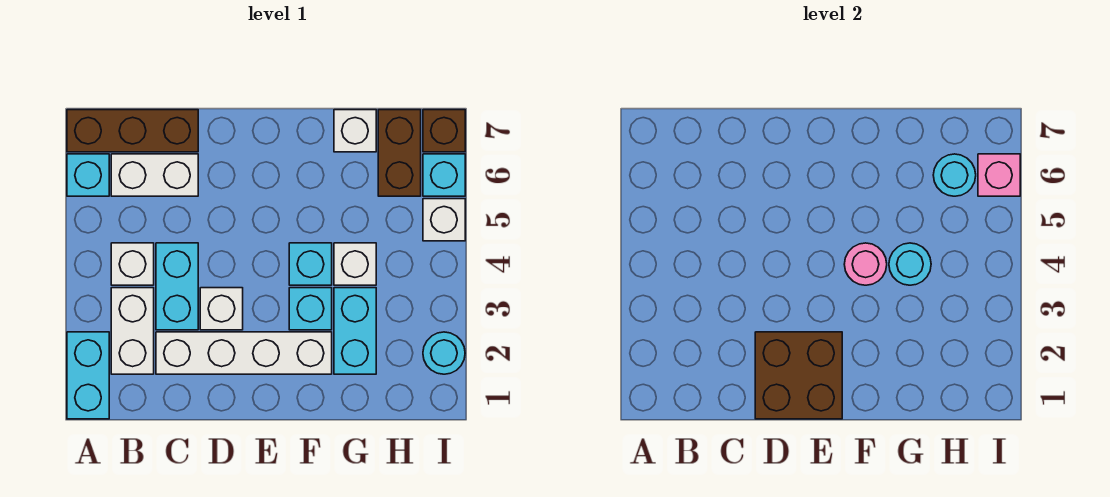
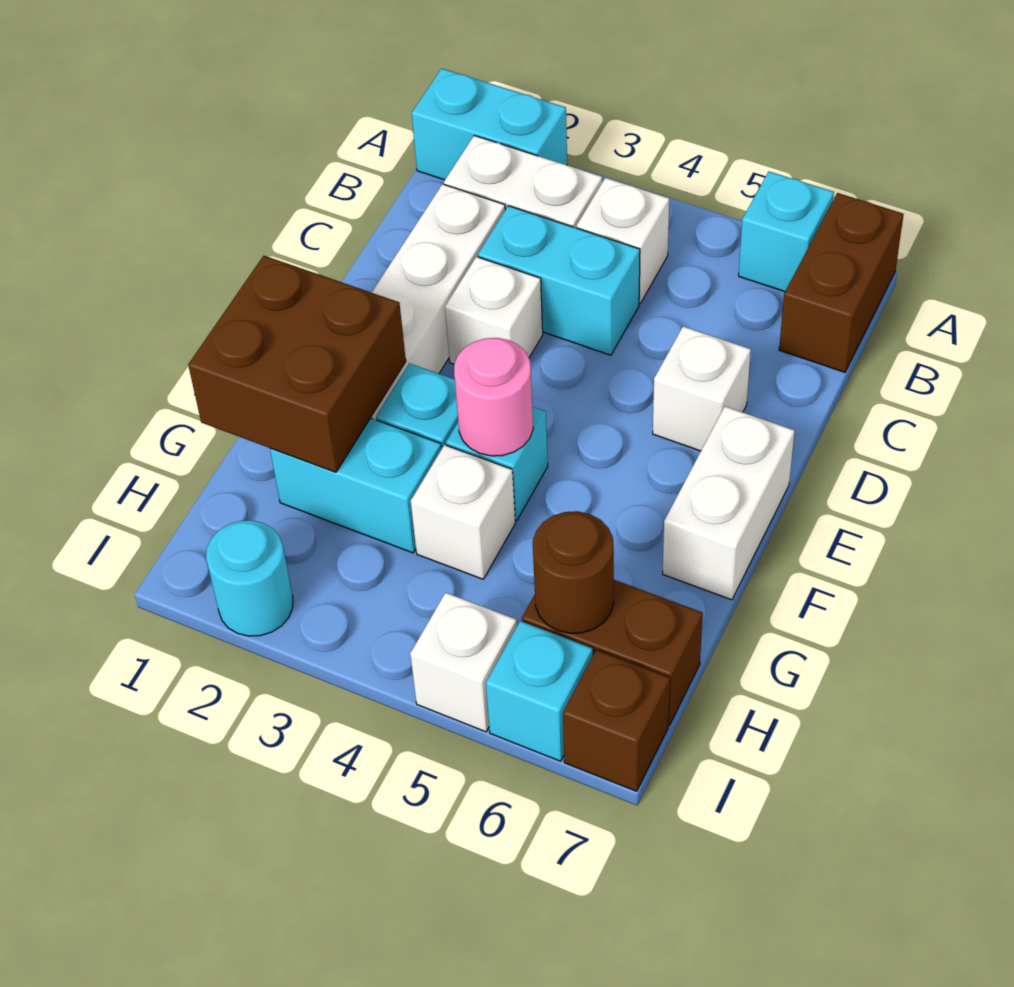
brown brick A7:C7 level 1 -> brown brick A7:B7 level 1
white brick B6:C6 level 1 -> white brick E7:F7 level 1
brown brick D1:E2 level 2 -> brown brick F1:G2 level 2
cyan round brick G4 level 2 -> none
white brick G7 level 1 -> white brick D6 level 1
cyan round brick H6 level 2 -> brown round brick H6 level 2
pink brick I6 level 2 -> none

